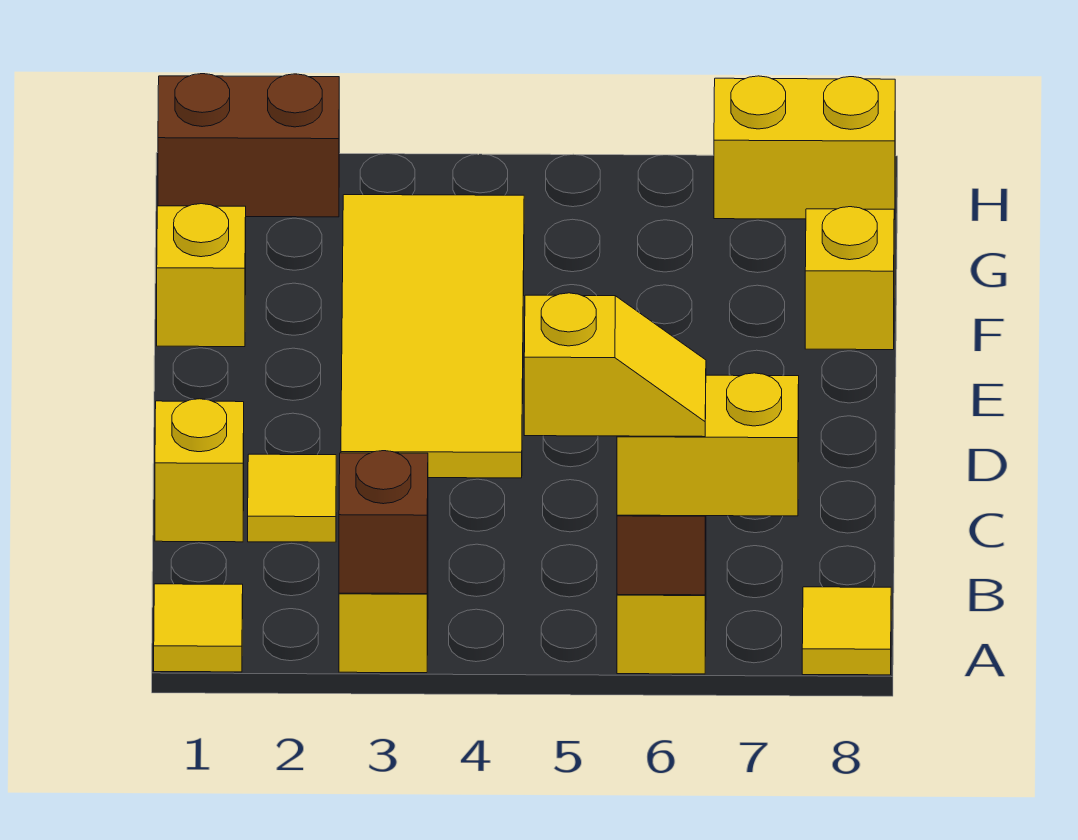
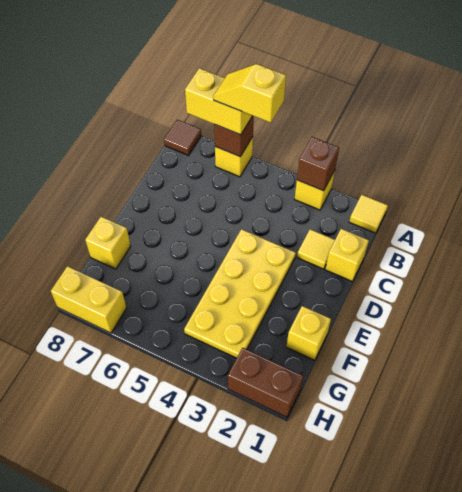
yellow tile A8 level 1 -> brown tile A8 level 1
yellow tile D3:G4 level 1 -> yellow plate D3:G4 level 1

